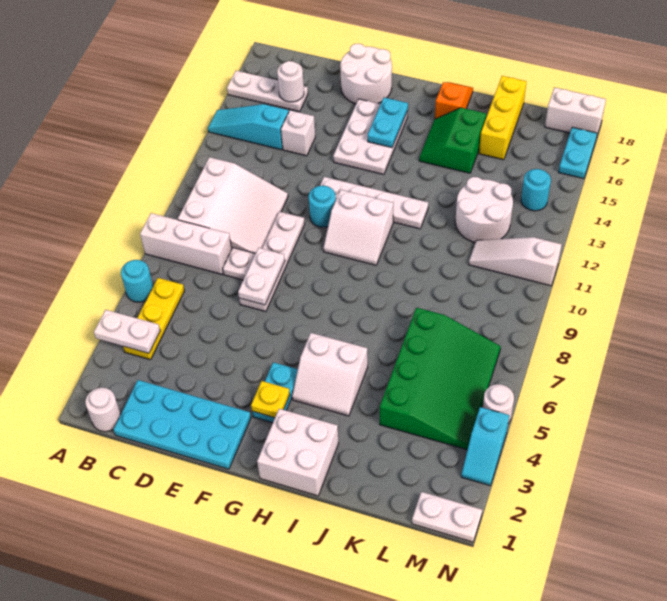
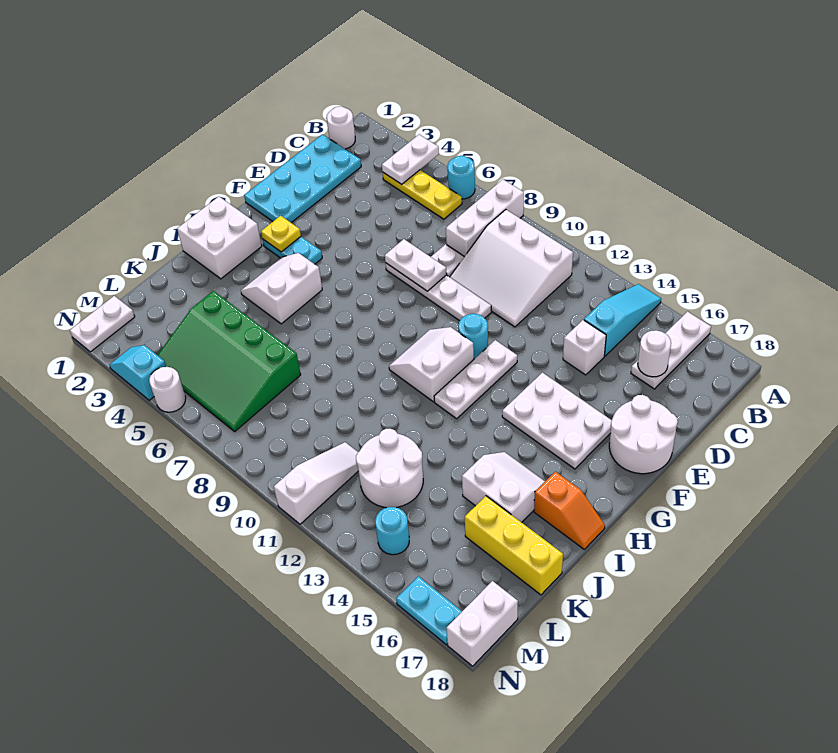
white plate F12:I12 level 1 -> white plate F12:H12 level 1
cyan plate G15:G16 level 2 -> none
green slope I15:J16 level 1 top J -> white slope I15:J16 level 1 top J

